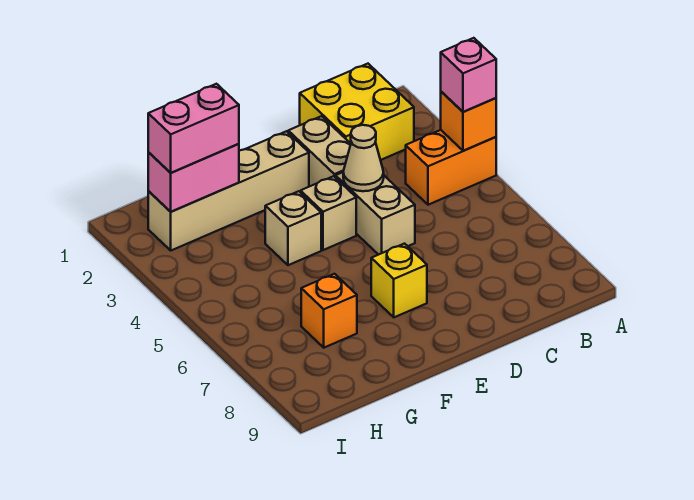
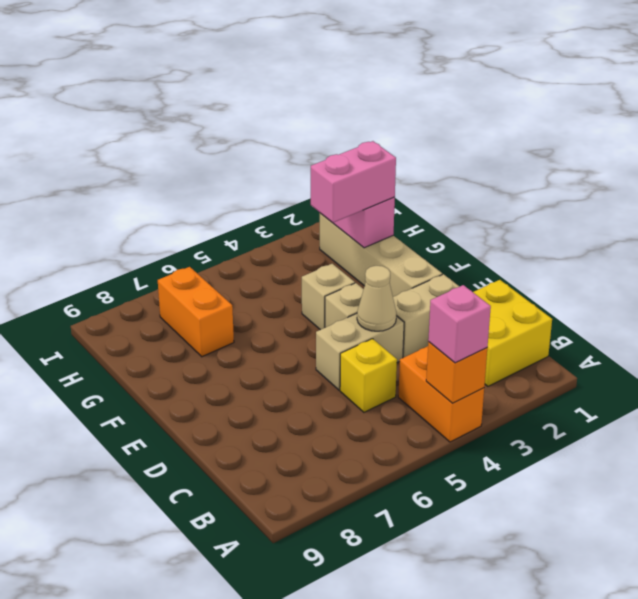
yellow brick E7 level 1 -> yellow brick C5 level 1
pink brick G2:H2 level 3 -> pink brick G2:G3 level 3
orange brick G7 level 1 -> orange brick G7:H7 level 1

